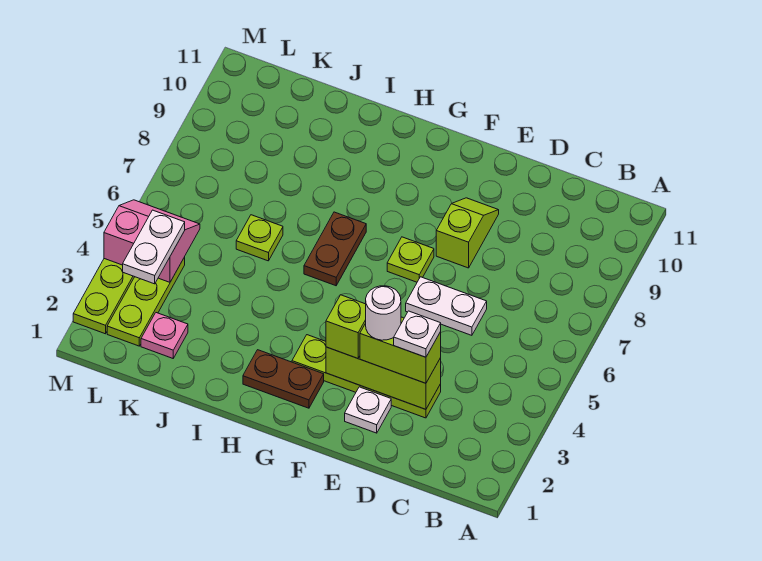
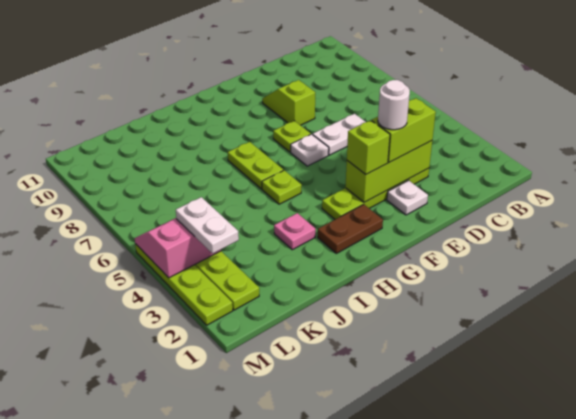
white plate D3 level 4 -> white plate F6 level 1
brown plate H6:H7 level 1 -> lime plate H6:H7 level 1
lime plate J6 level 1 -> lime plate H5 level 1
pink plate K2 level 1 -> pink plate I3 level 1

